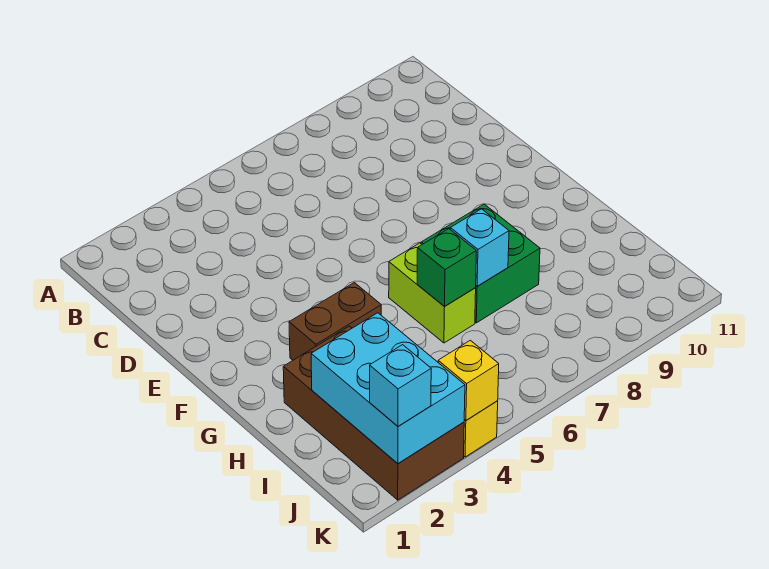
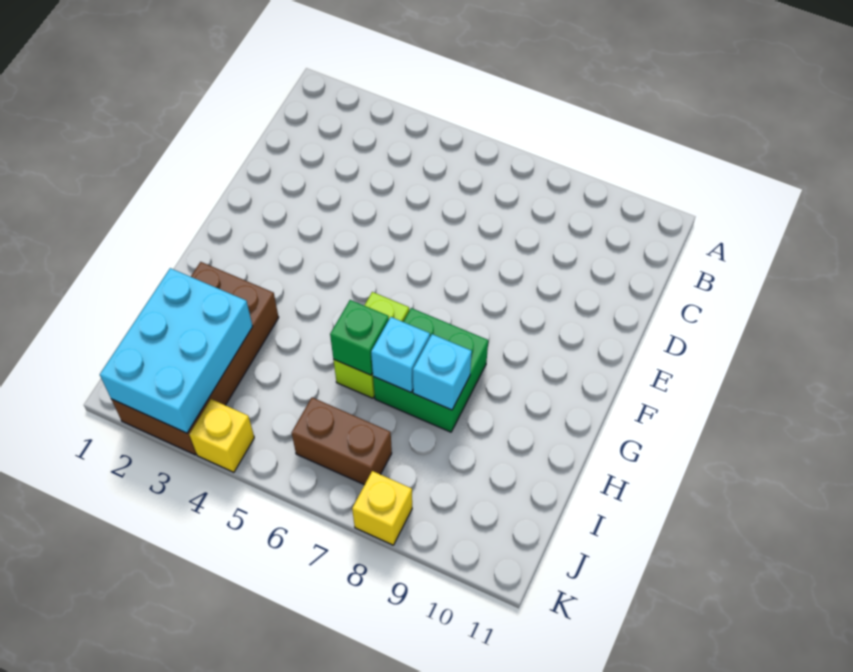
brown brick G3:G4 level 1 -> brown brick J6:J7 level 1
cyan brick K2 level 3 -> cyan brick H8 level 2
yellow brick K4 level 2 -> yellow brick K8 level 1

